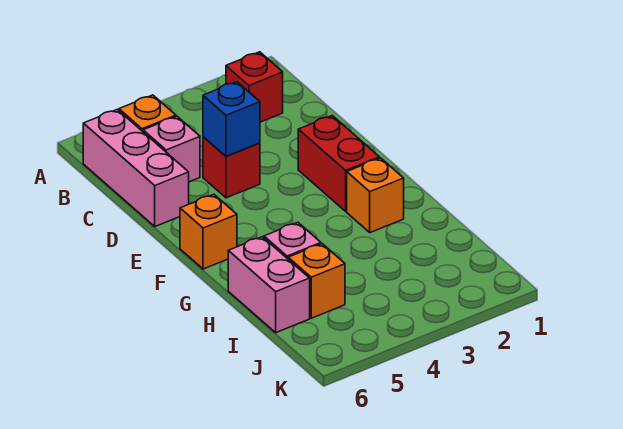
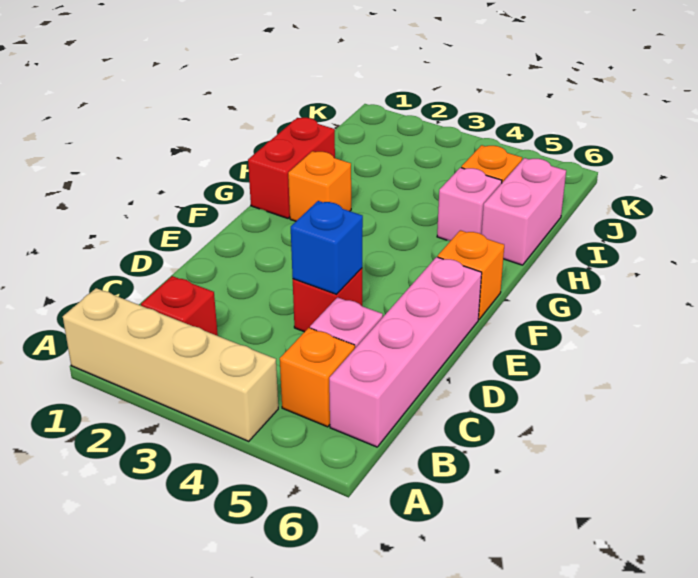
none -> tan brick A1:A4 level 1
pink brick B6:D6 level 1 -> pink brick B6:E6 level 1
red brick E2:F2 level 1 -> red brick G1:H1 level 1

